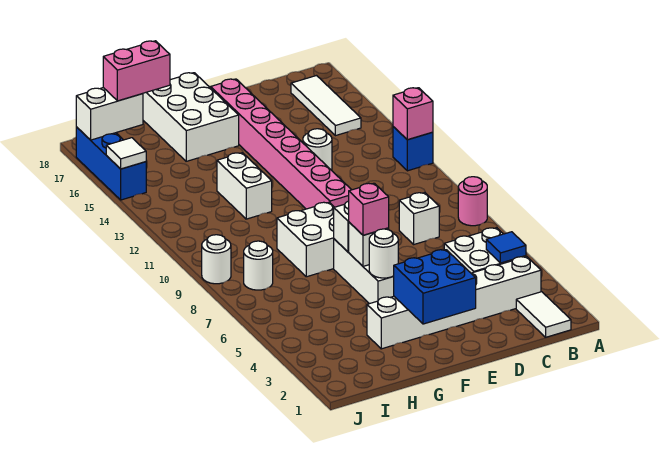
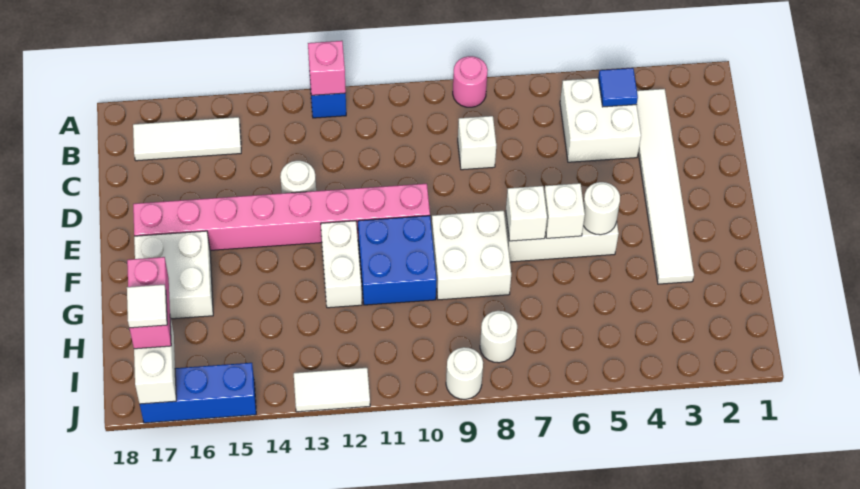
white tile B1:B2 level 1 -> white tile J12:J13 level 1
white brick B3:G3 level 1 -> white tile B3:G3 level 1
blue brick E2:F3 level 2 -> blue brick F10:G11 level 1
pink brick F6 level 3 -> none
white brick F16:G18 level 1 -> white brick F16:G17 level 1
white brick G12:G13 level 1 -> white brick F12:G12 level 1
white tile J15 level 2 -> white tile I17 level 4

